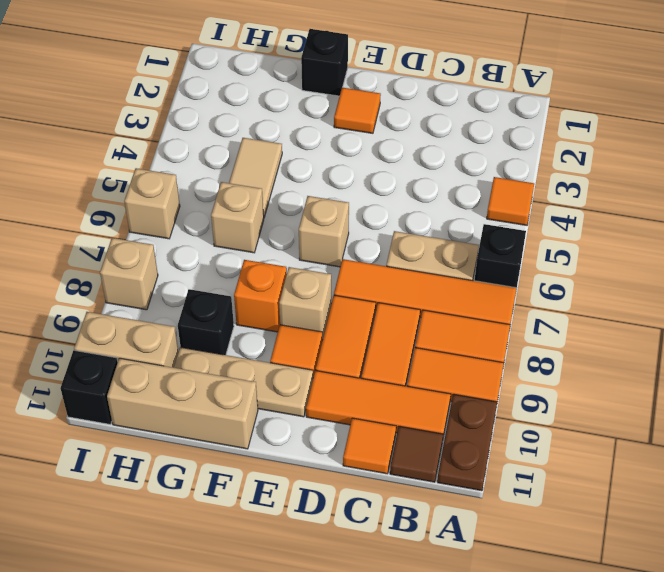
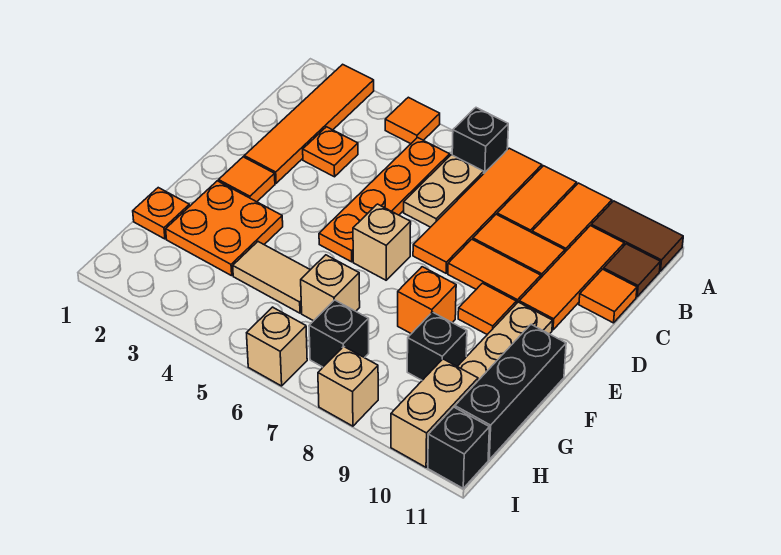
none -> orange tile A2:D2 level 1
brown plate A10:A11 level 1 -> brown tile A10:A11 level 1
none -> orange plate B5:E5 level 1
none -> orange plate C3 level 1
tan brick E8 level 1 -> none
black brick F1 level 1 -> black brick H7 level 1
none -> orange plate F2:G3 level 1
tan brick F11:H11 level 1 -> black brick F11:H11 level 1
none -> orange plate G1 level 1

